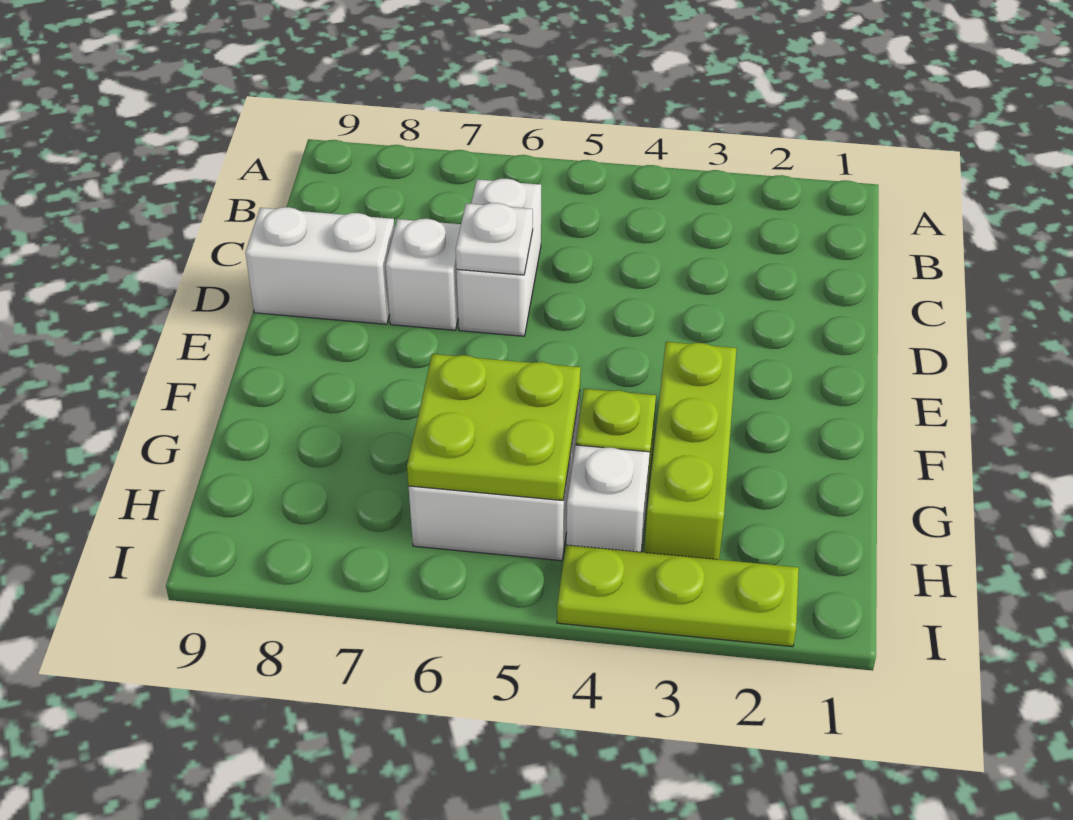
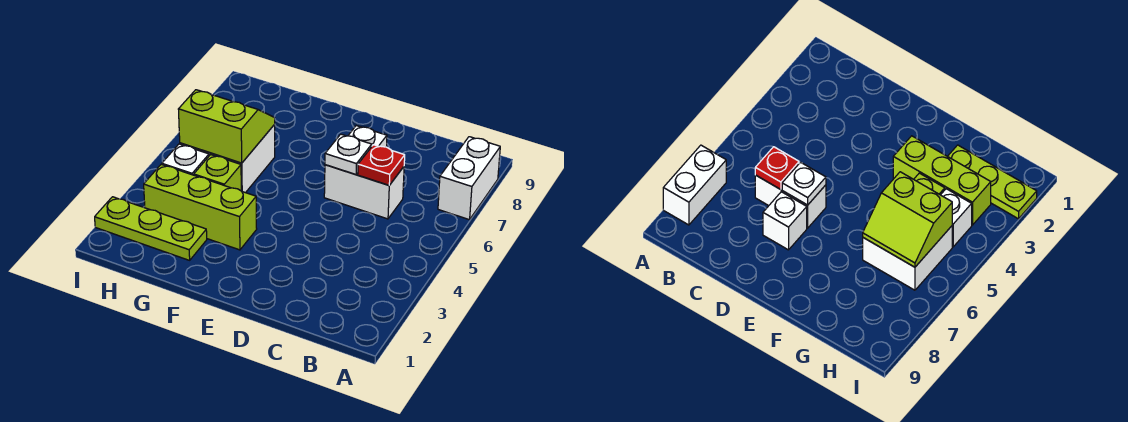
none -> red plate C6 level 2
white brick D8:D9 level 1 -> white brick A7:A8 level 1
lime plate G5:H6 level 2 -> lime slope G5:H6 level 2 top 5
lime plate I2:I4 level 1 -> lime plate G2:I2 level 1

